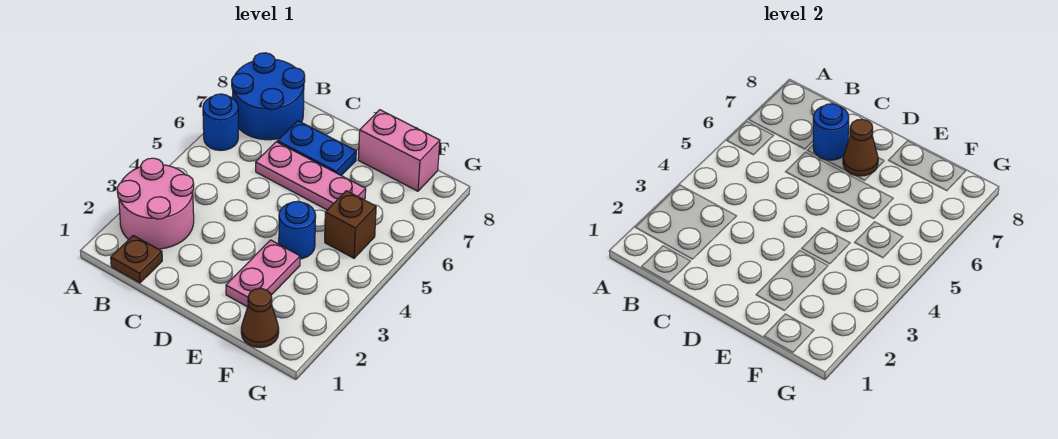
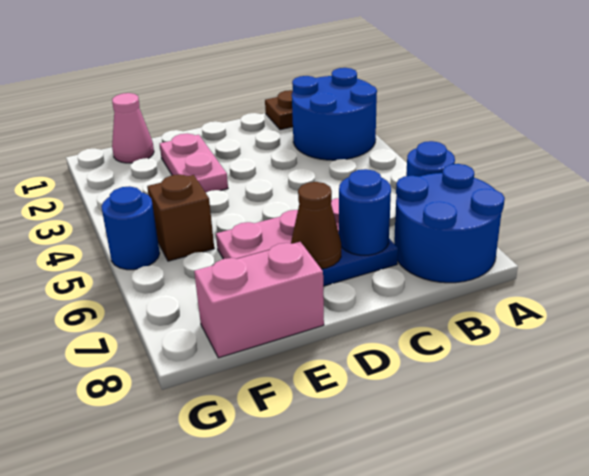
pink round brick A2:B3 level 1 -> blue round brick A2:B3 level 1
blue round brick E4 level 1 -> blue round brick G5 level 1
brown cone F1 level 1 -> pink cone F1 level 1

